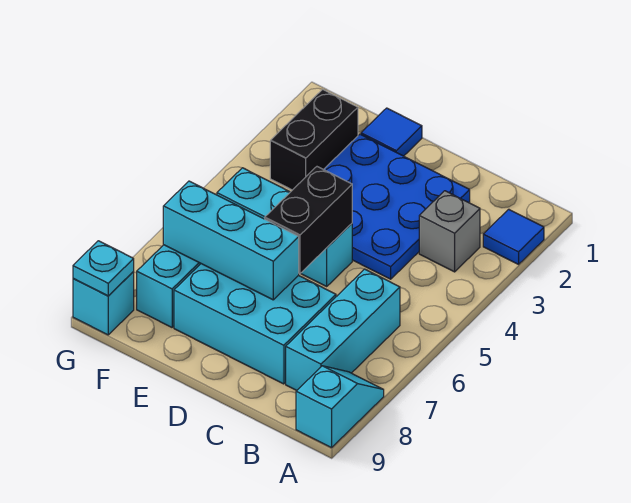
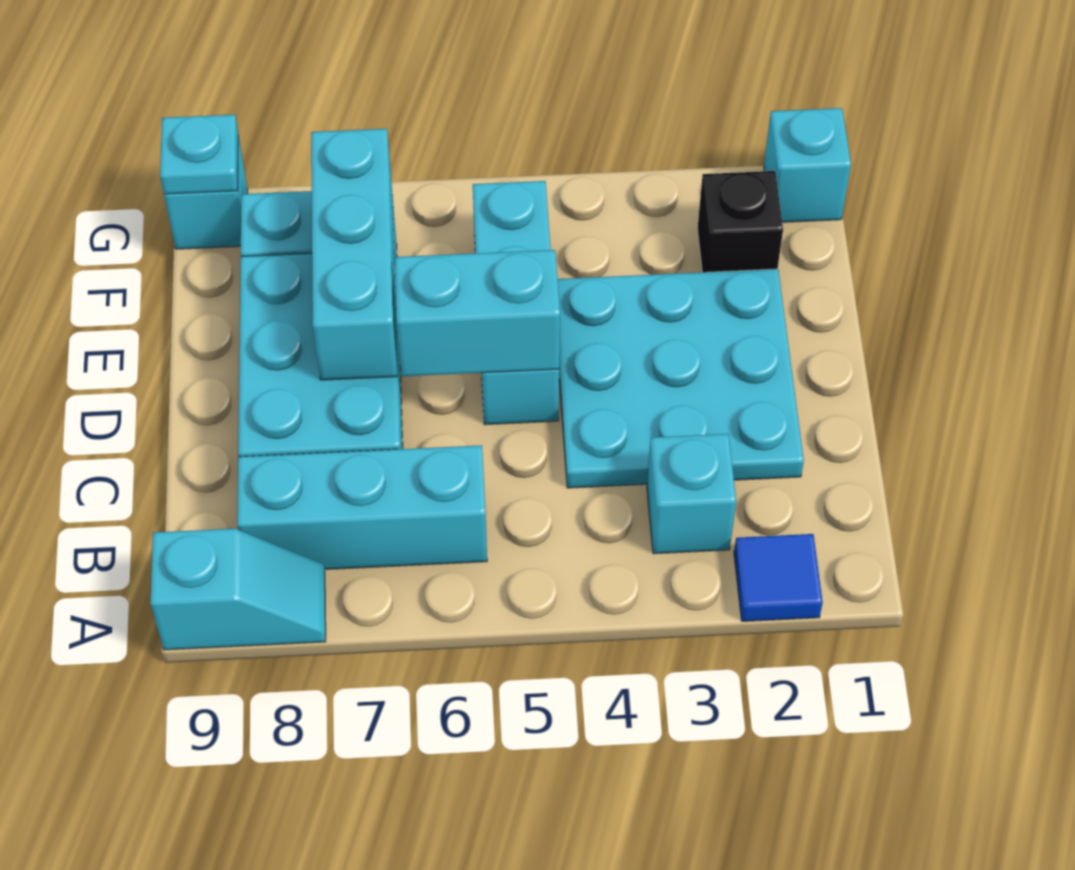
grey brick B3 level 1 -> cyan brick B3 level 1
blue plate C2:E4 level 1 -> cyan plate C2:E4 level 1
black brick D5:D6 level 2 -> cyan brick D5:D6 level 2
blue tile E1 level 1 -> none
black brick F2:F3 level 1 -> black brick F2 level 1
none -> cyan brick G1 level 1

